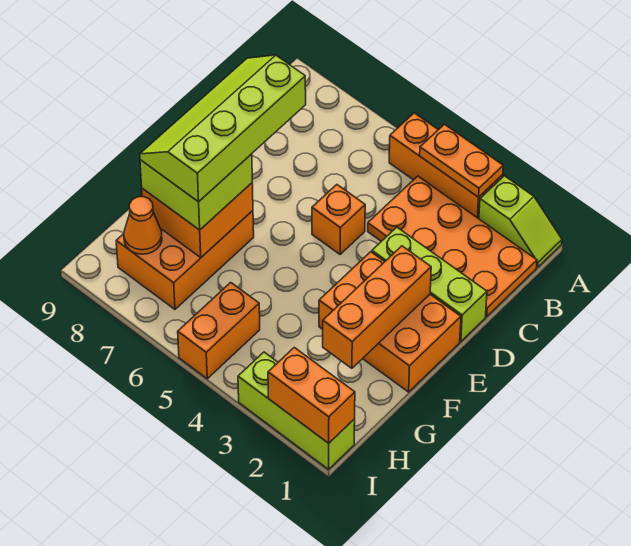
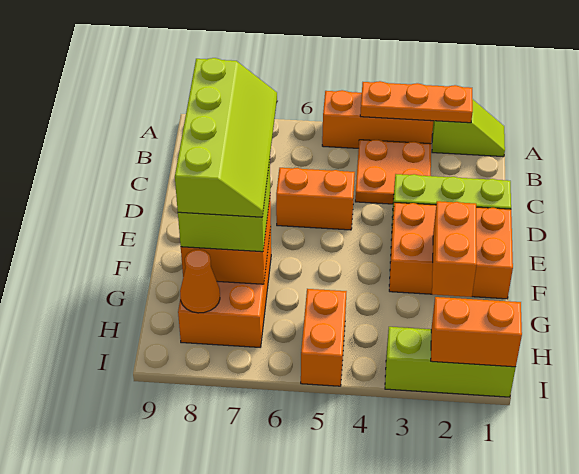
orange plate A3:A4 level 2 -> orange plate A2:A4 level 2
orange plate B1:C4 level 1 -> orange plate B3:C4 level 1
orange brick D5 level 1 -> orange brick D5:D6 level 1
lime slope D7:G8 level 4 top 7 -> lime slope D7:G8 level 4 top 8
orange brick E2:G2 level 2 -> orange brick F2:G2 level 2

